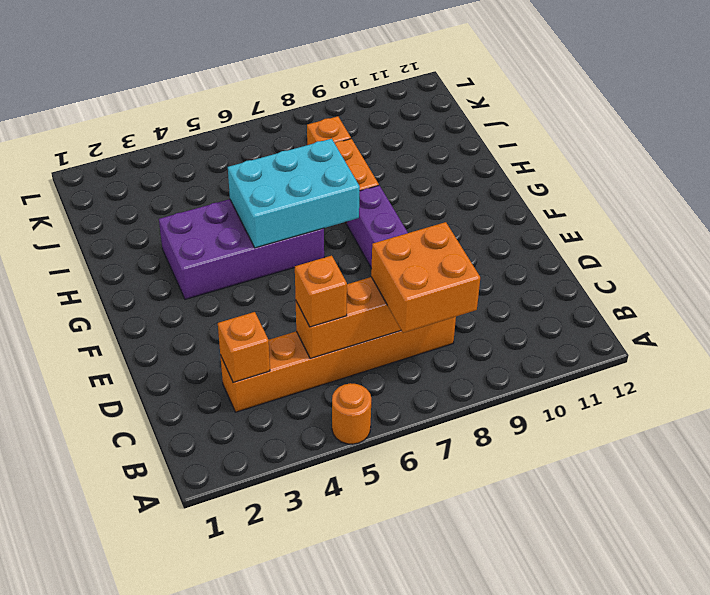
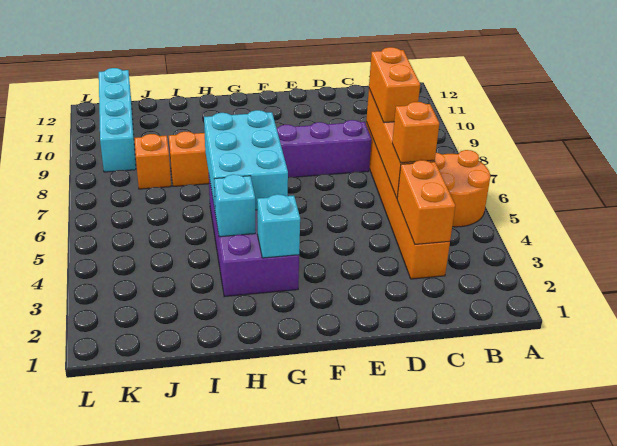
orange round brick A5 level 1 -> orange round brick A5:B6 level 1
orange brick B7:C8 level 3 -> orange brick C7:C8 level 3
orange brick C3 level 2 -> orange brick C3:C4 level 2
none -> cyan brick G3 level 2
none -> cyan brick H4 level 2
none -> cyan brick K9:K12 level 1

